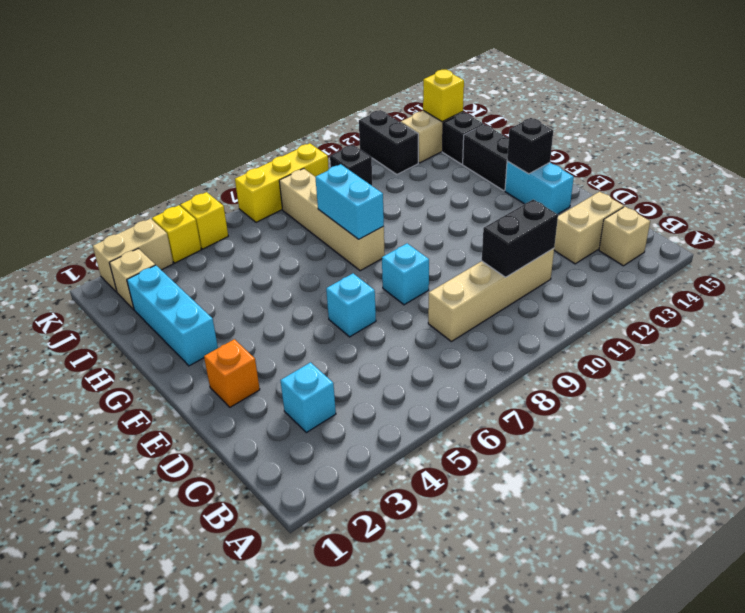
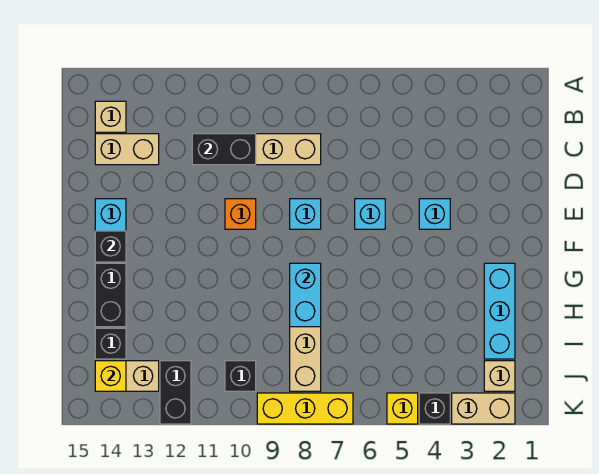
cyan brick C3 level 1 -> cyan brick E4 level 1
orange brick E2 level 1 -> orange brick E10 level 1
yellow brick K4 level 1 -> black brick K4 level 1

